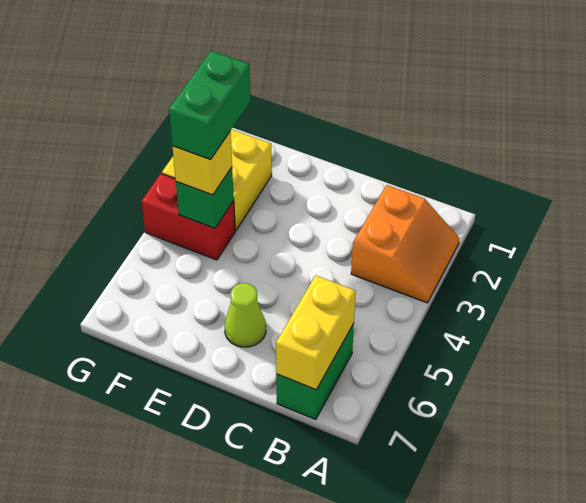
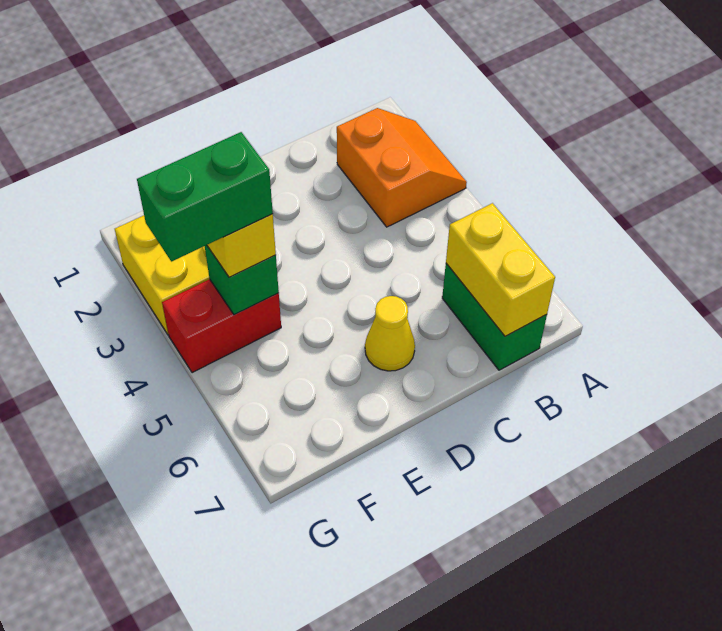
lime cone D6 level 1 -> yellow cone D6 level 1
green brick F3:F4 level 4 -> green brick F4:G4 level 4

